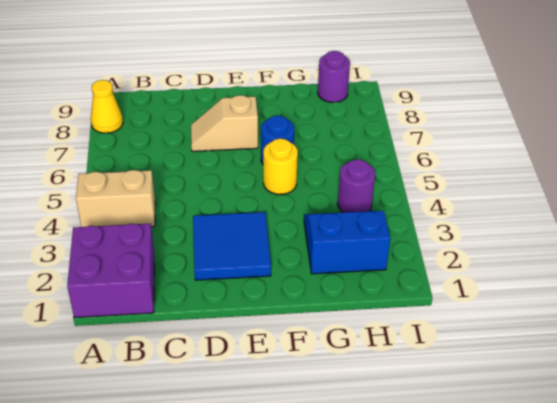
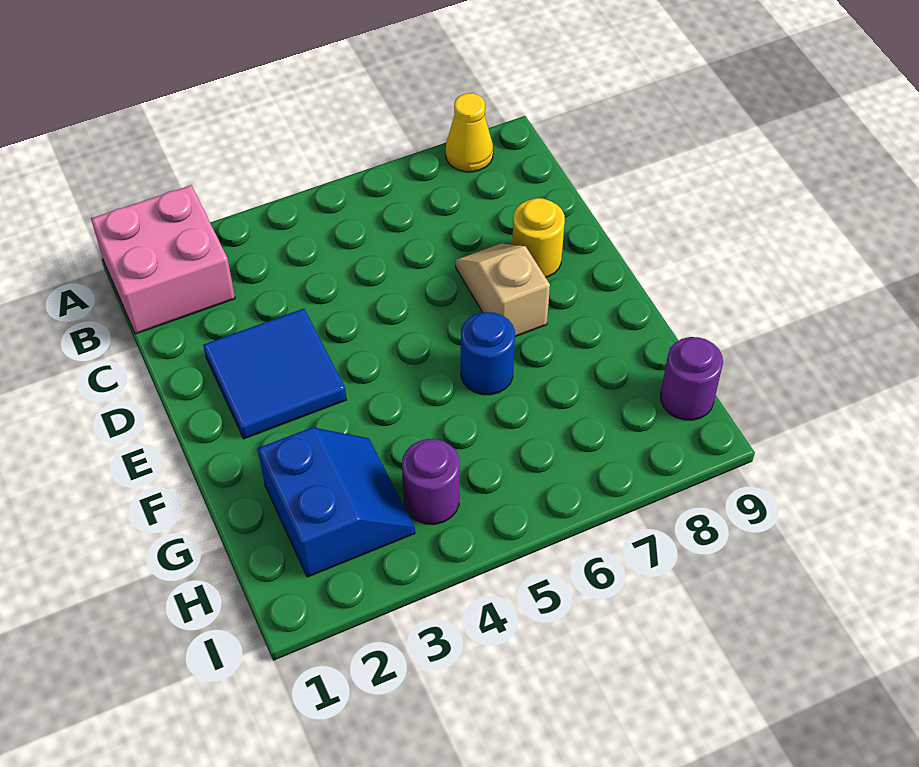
purple brick A1:B2 level 1 -> pink brick A1:B2 level 1
tan brick A4:B4 level 1 -> none
yellow round brick F5 level 1 -> yellow round brick D8 level 1

